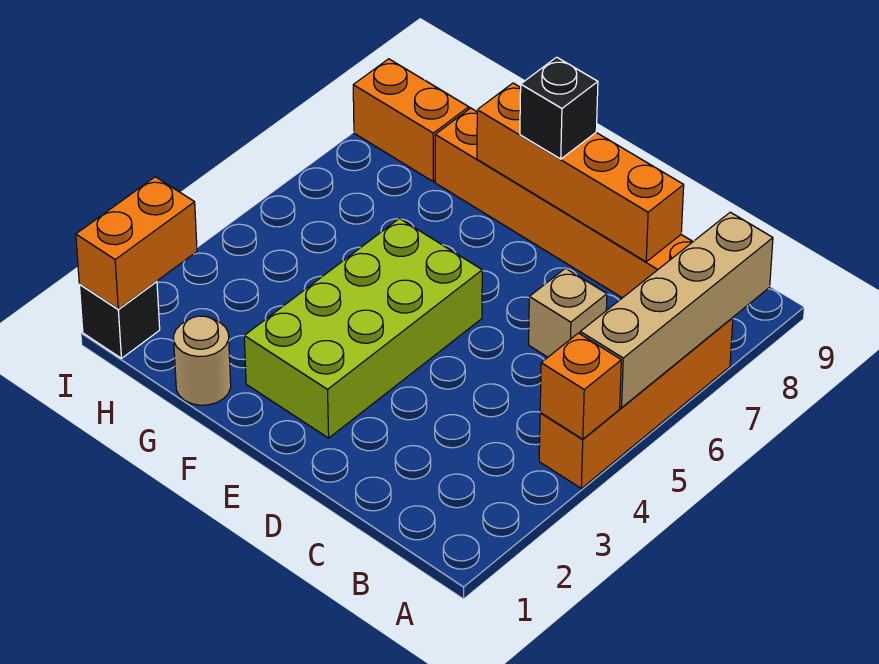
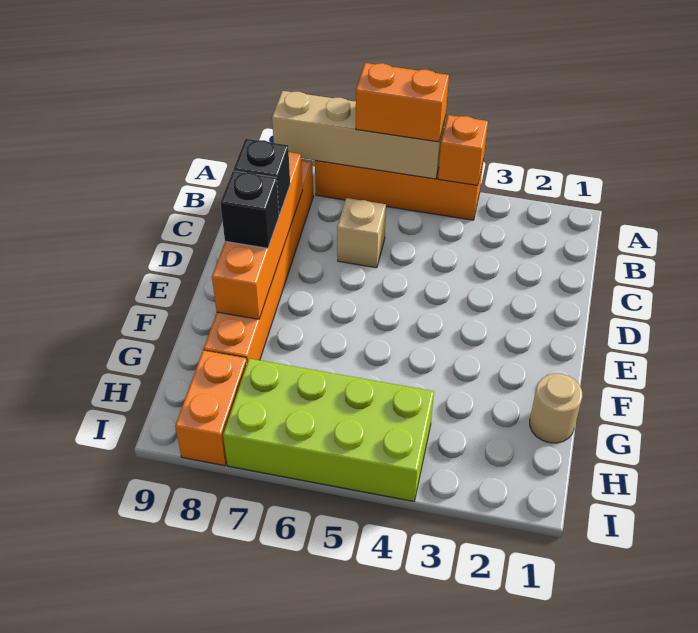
lime brick E2:F5 level 1 -> lime brick H4:I7 level 1
black brick I1 level 1 -> black brick D8 level 3
orange brick I1:I2 level 2 -> orange brick A5:A6 level 3

